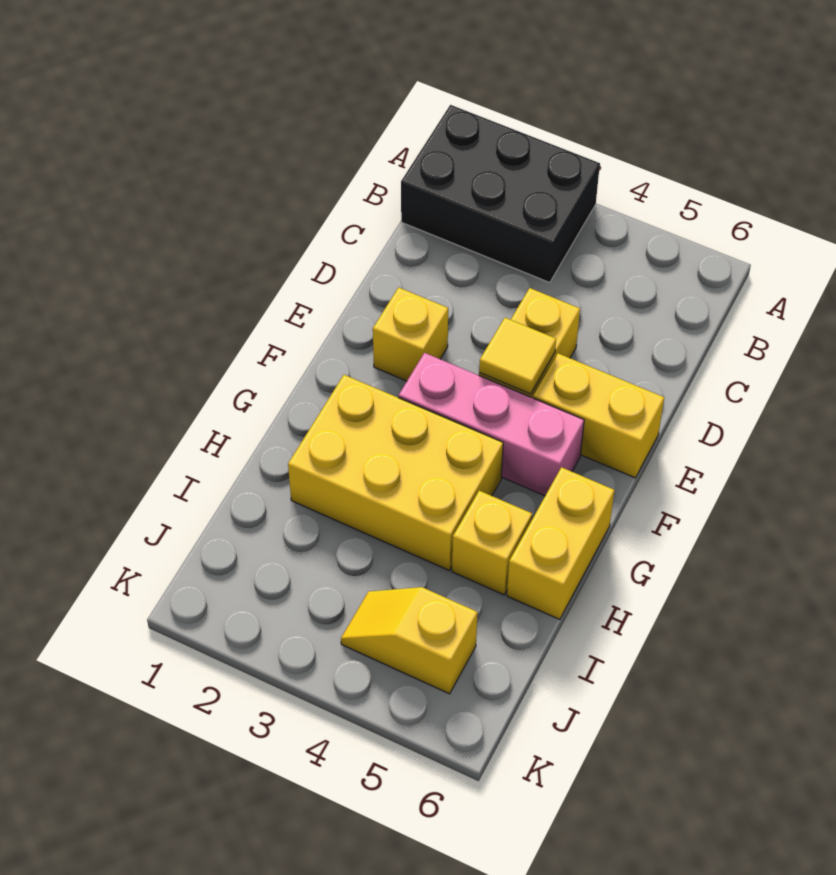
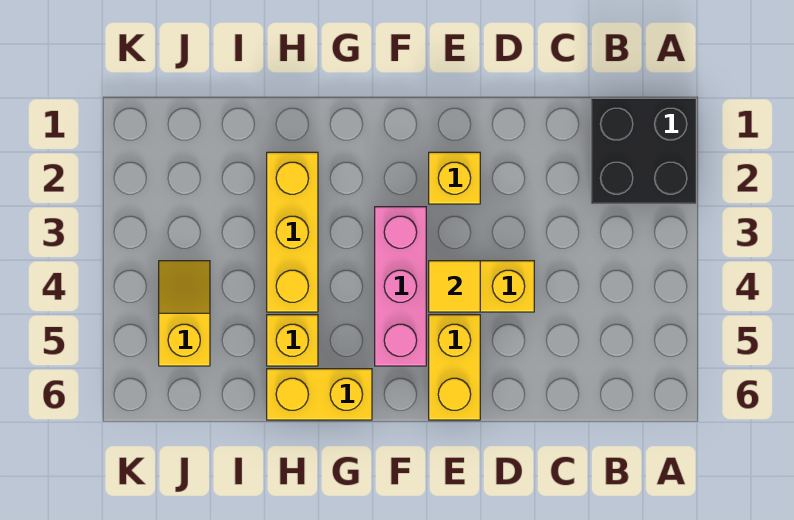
black brick A1:B3 level 1 -> black brick A1:B2 level 1
yellow brick G2:H4 level 1 -> yellow brick H2:H4 level 1

